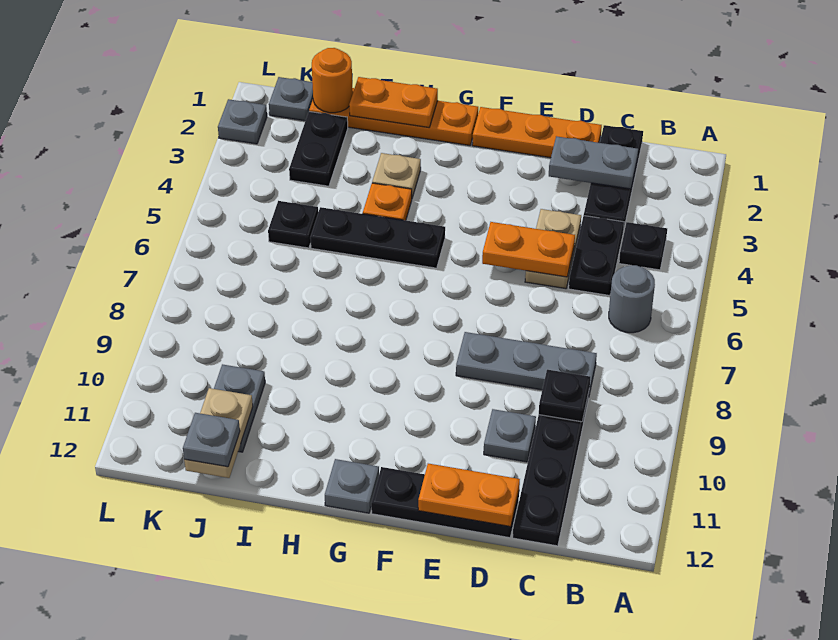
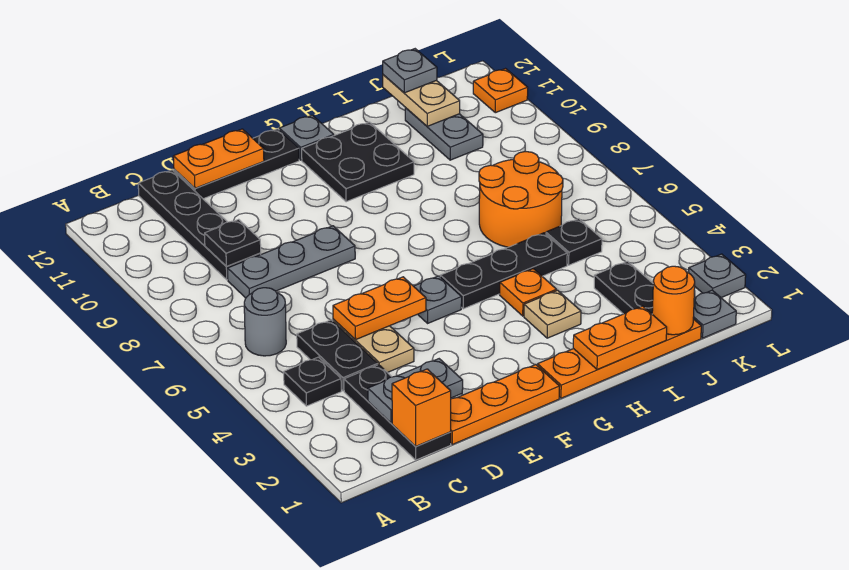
none -> orange brick C1 level 2
grey plate D10 level 1 -> grey plate F5 level 1
none -> black plate G10:H11 level 1
none -> orange round brick I6:J7 level 1
none -> orange plate L11 level 1

